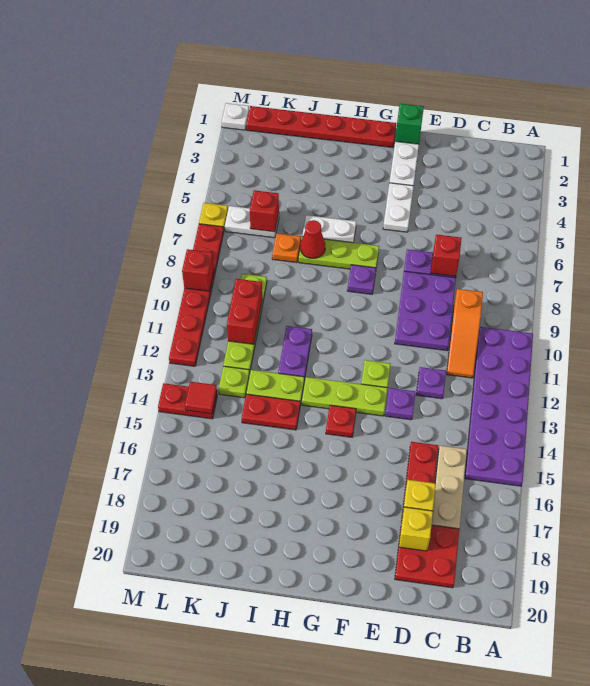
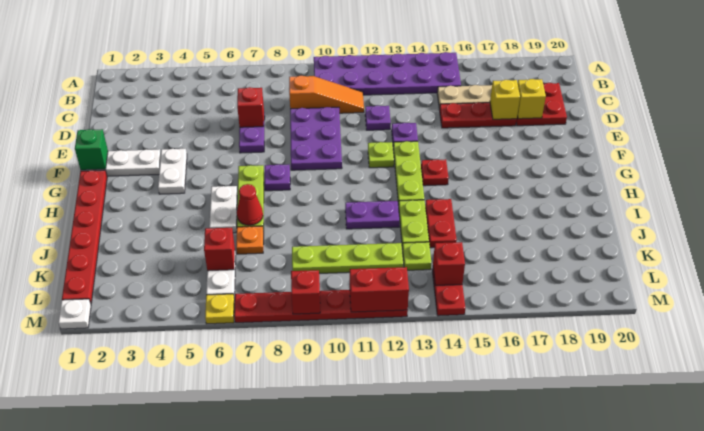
purple plate D8:E10 level 1 -> purple plate D9:F10 level 1
white plate F4:F5 level 1 -> white plate F4:G4 level 1
red brick K10:K11 level 2 -> red brick M11:M12 level 2
red tile L14 level 2 -> red brick L14 level 2

